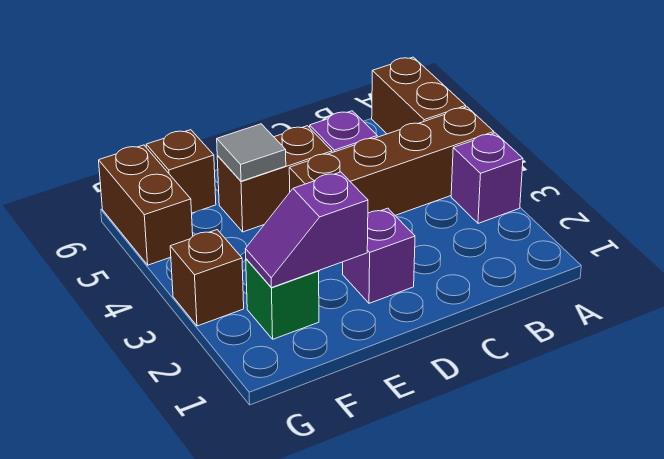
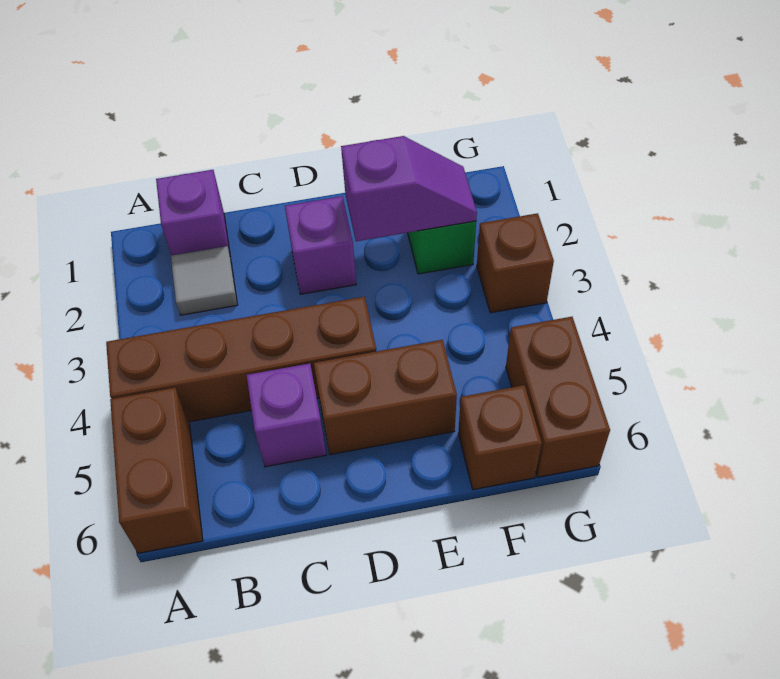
purple brick A3 level 1 -> purple brick B1 level 1
grey tile E5 level 2 -> grey tile B2 level 1

